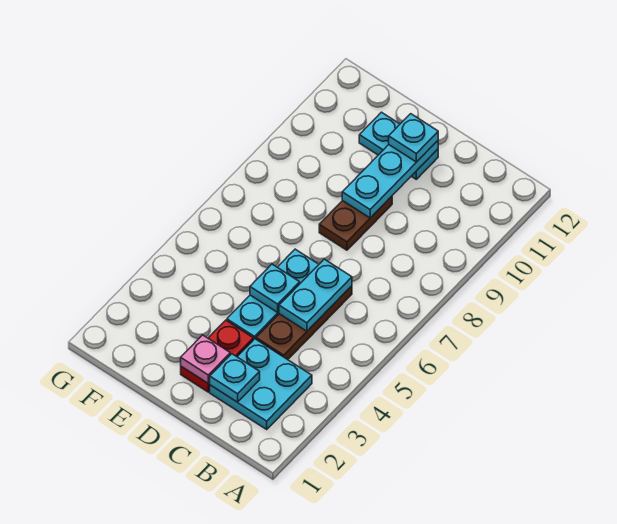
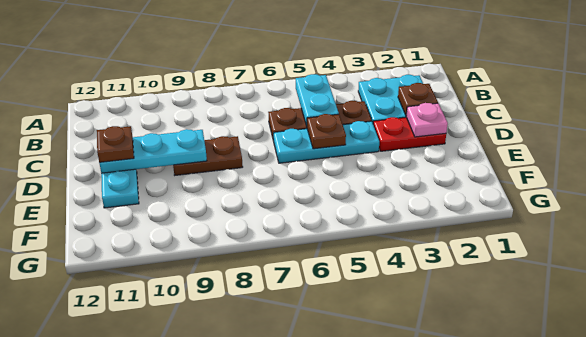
cyan plate C2 level 2 -> brown plate C2 level 2
cyan plate C5:C6 level 2 -> cyan plate B5:C5 level 2
cyan plate D5 level 2 -> brown plate D5 level 2
cyan plate D11 level 3 -> brown plate D11 level 3

